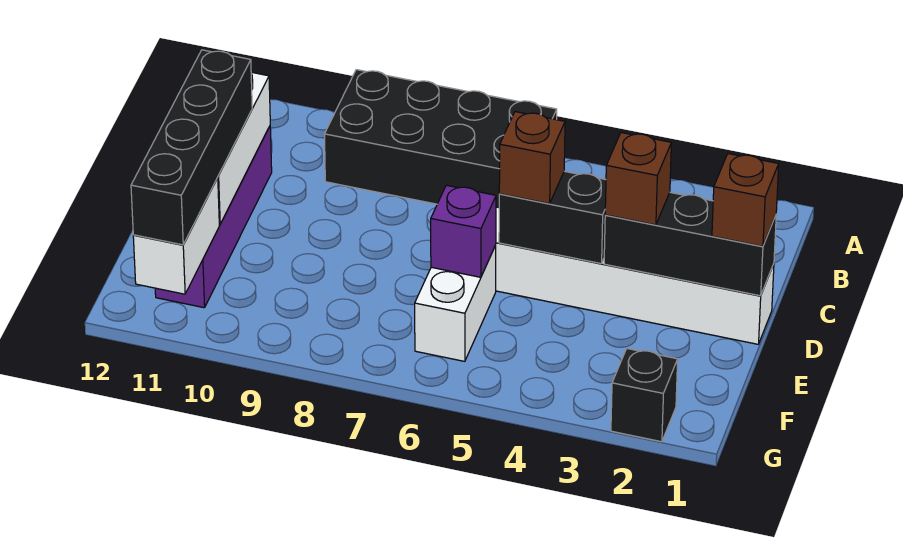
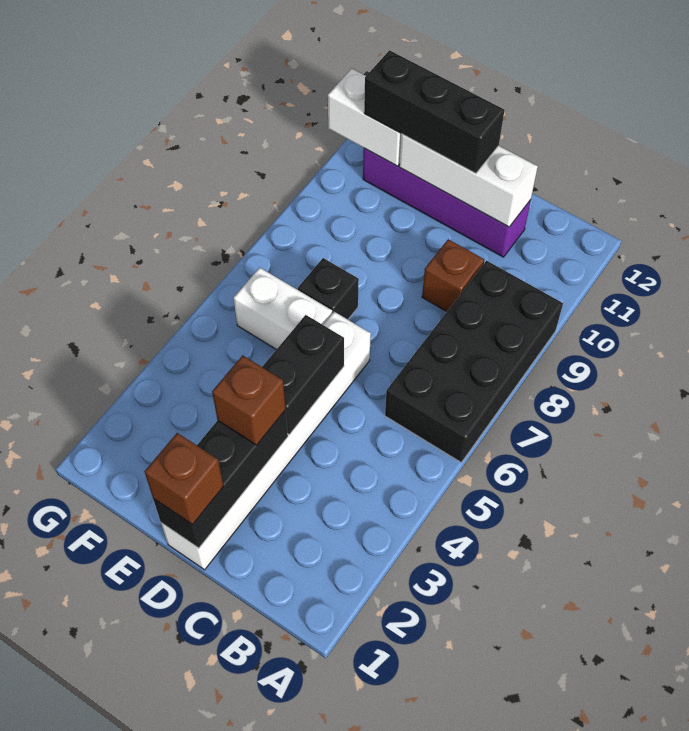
brown brick D5 level 3 -> brown brick C9 level 1
black brick D11:G11 level 3 -> black brick D11:F11 level 3
purple brick E6 level 2 -> none
black brick G2 level 1 -> black brick E7 level 1

